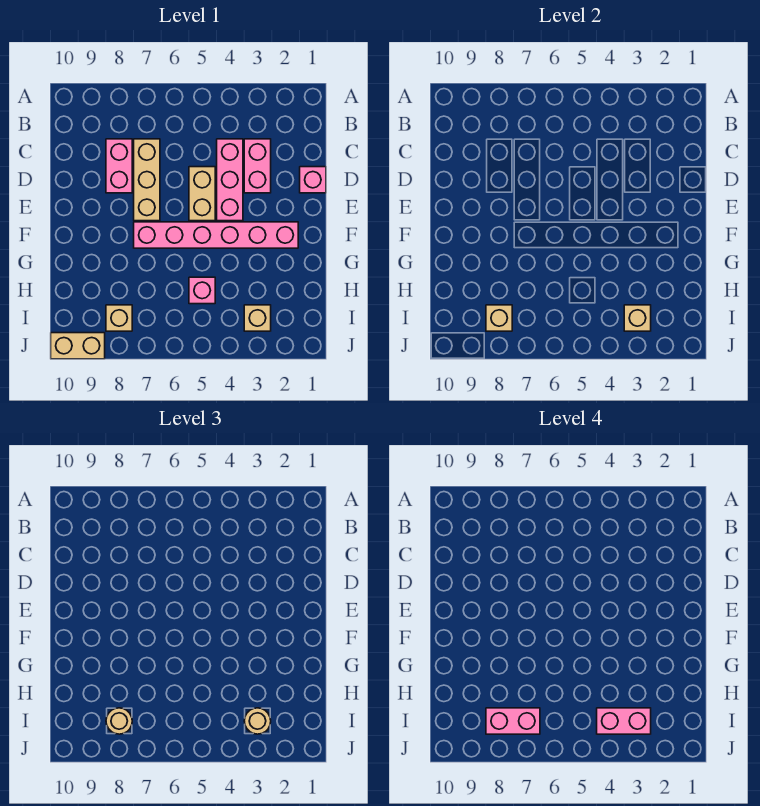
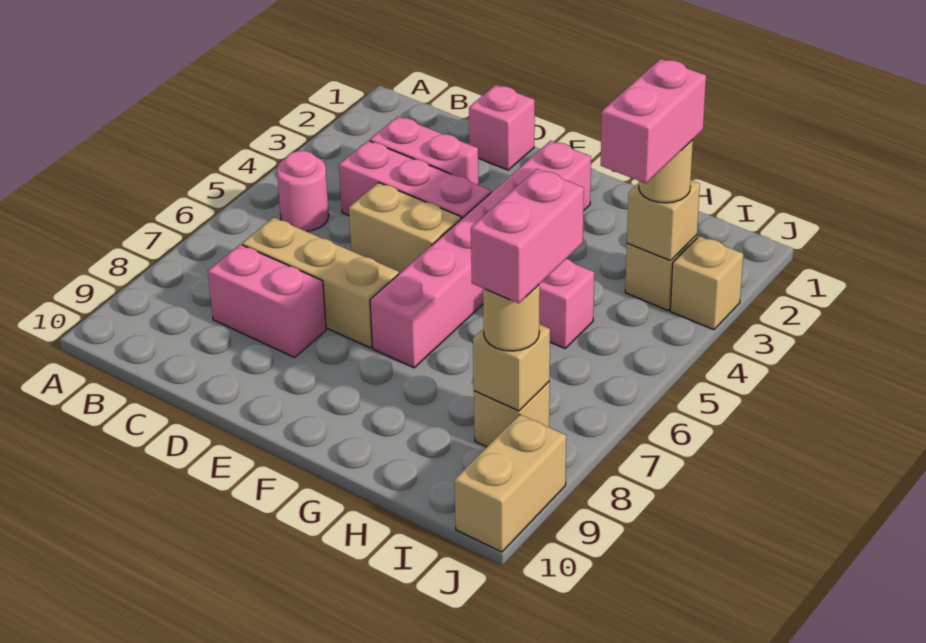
none -> pink round brick B5 level 1
none -> tan brick J3 level 1

